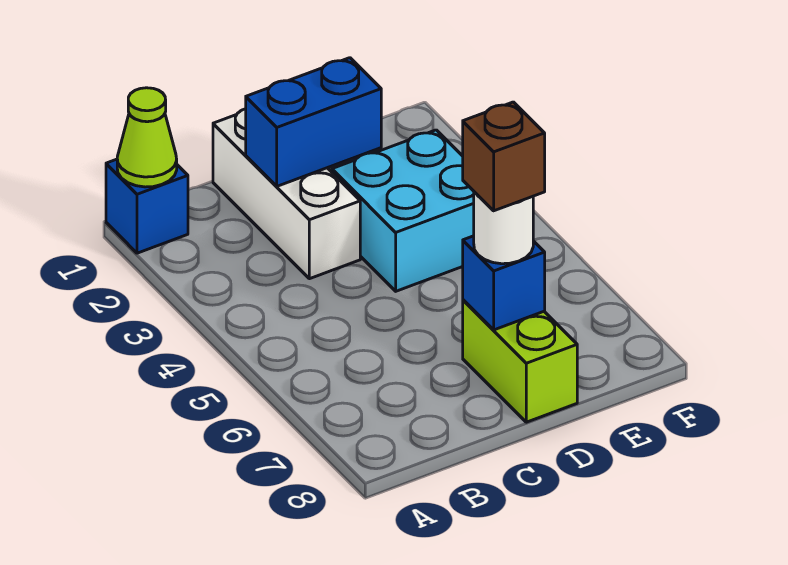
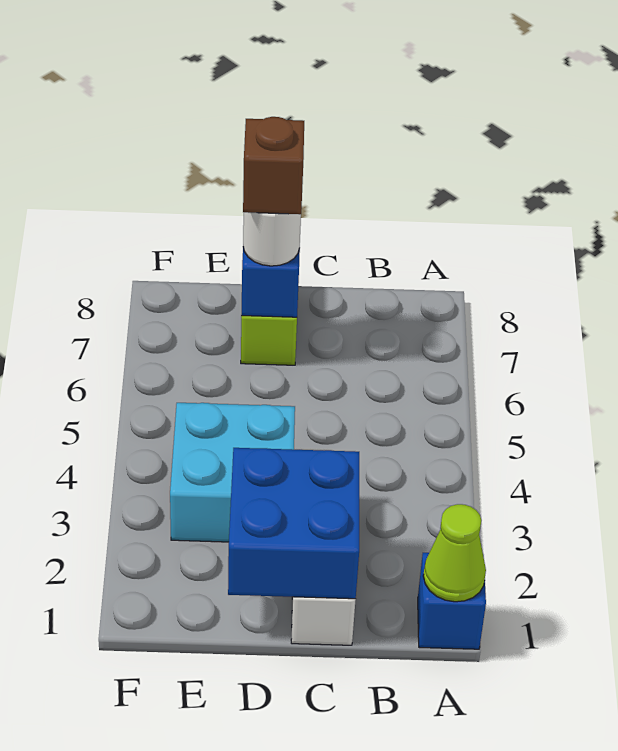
blue brick C2:D2 level 2 -> blue brick C1:D2 level 2

